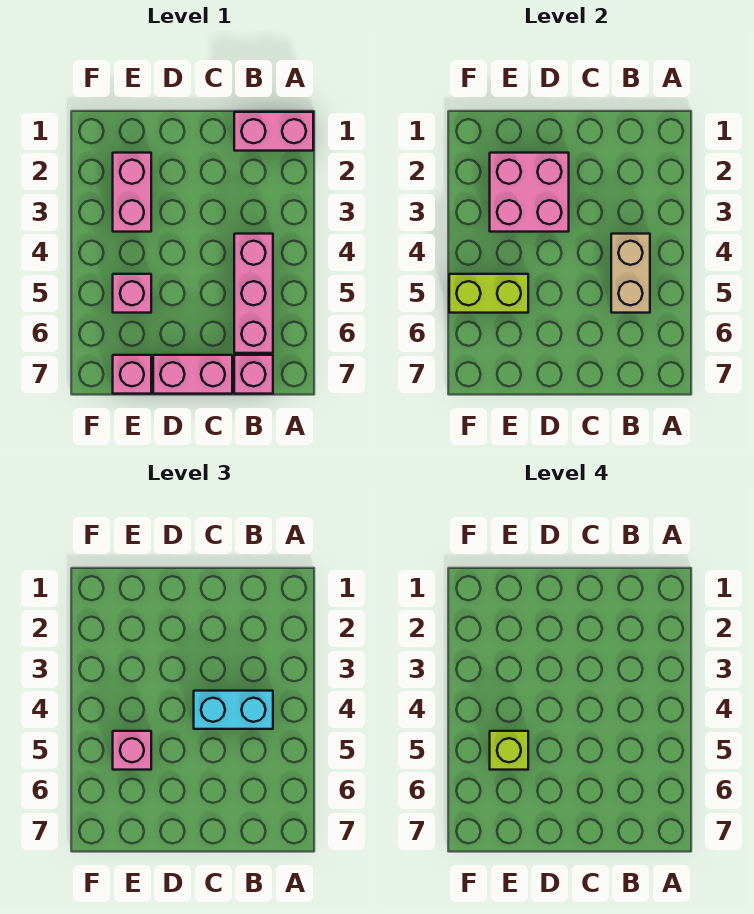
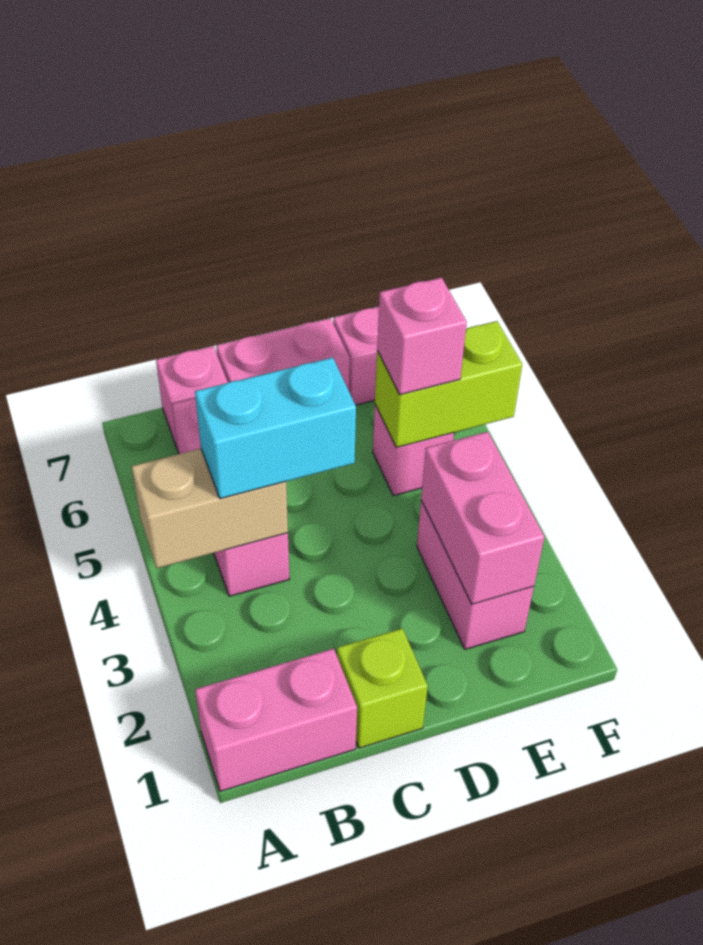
tan brick B4:B5 level 2 -> tan brick A4:B4 level 2
pink brick D2:E3 level 2 -> pink brick E2:E3 level 2
lime brick E5 level 4 -> lime brick C1 level 1

